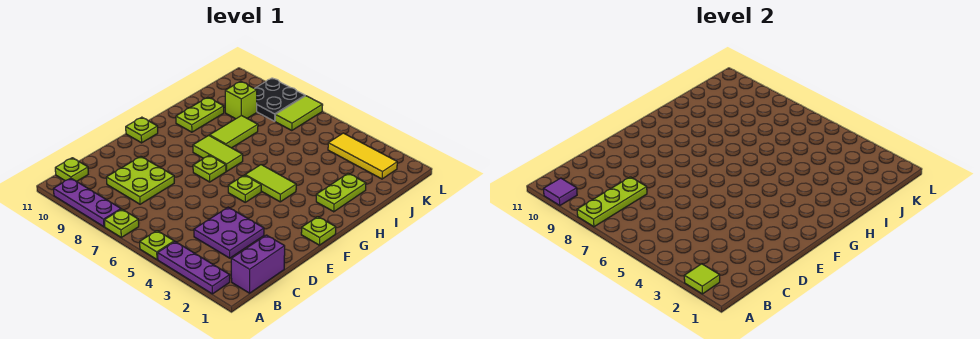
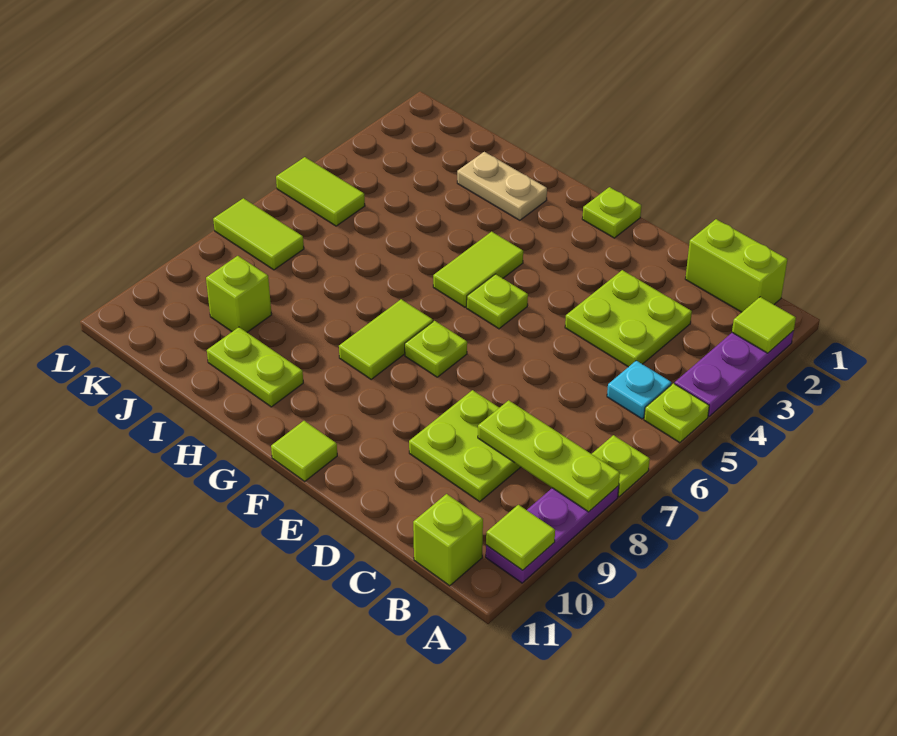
purple tile A10 level 2 -> lime tile A10 level 2
purple brick B1:C1 level 1 -> lime brick B1:C1 level 1
none -> cyan plate B5 level 1
lime plate B11 level 1 -> lime brick B11 level 1
purple plate C3:D4 level 1 -> lime plate C3:D4 level 1
lime plate F11 level 1 -> lime tile F11 level 1
lime plate H2:I2 level 1 -> tan plate H2:I2 level 1
lime tile H8:I8 level 1 -> lime tile K5:L5 level 1
yellow tile K2:K4 level 1 -> none
black plate K8:L9 level 1 -> none

